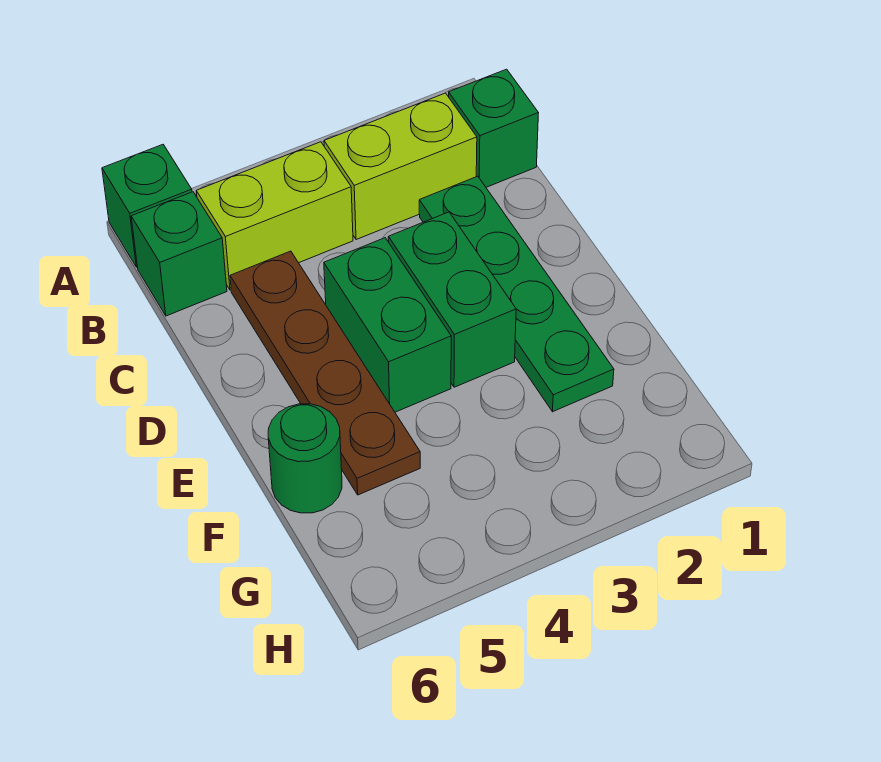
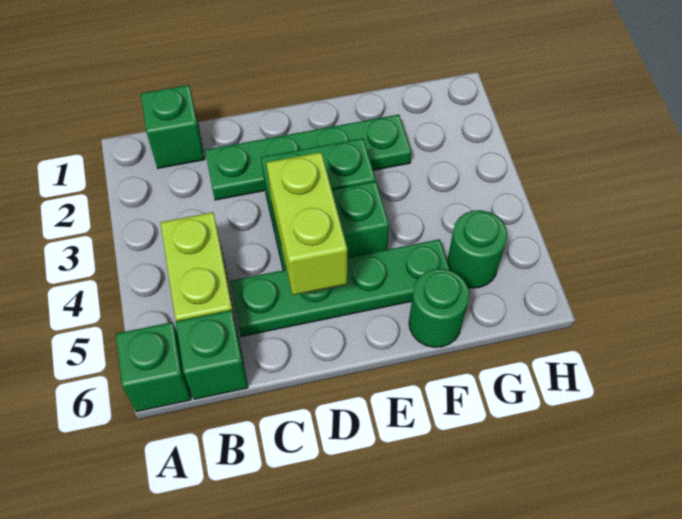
lime brick B2:B3 level 1 -> lime brick D4:D5 level 2
brown plate C5:F5 level 1 -> green plate C5:F5 level 1
none -> green round brick G5 level 1

